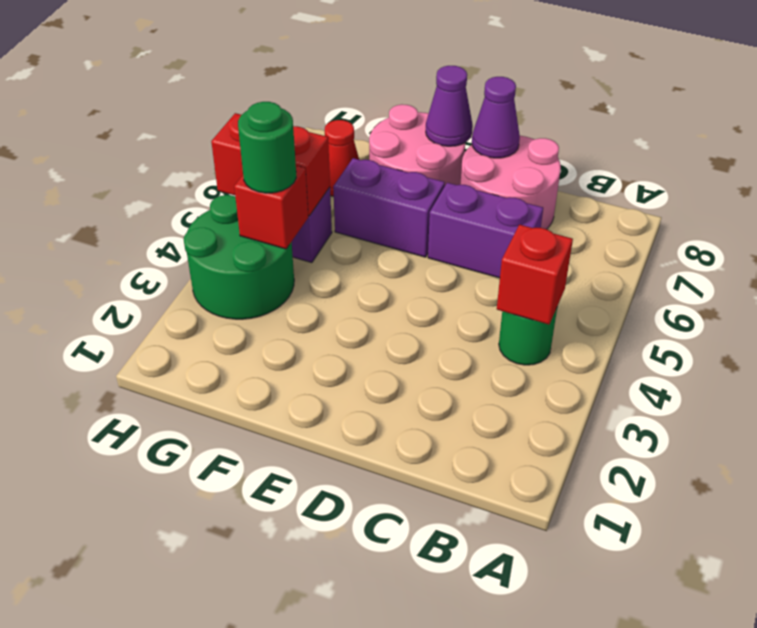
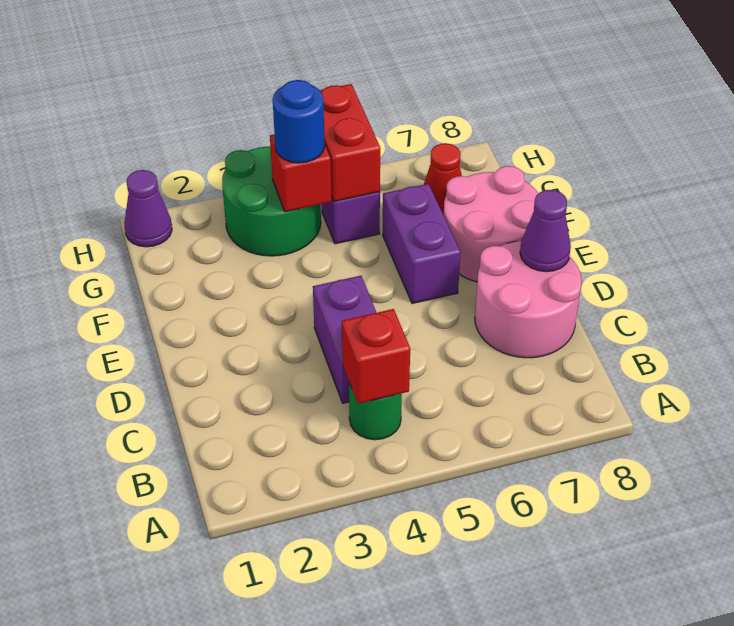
purple brick C6:D6 level 1 -> purple brick C4:D4 level 1
purple cone E8 level 2 -> purple cone H1 level 1
green round brick G4 level 3 -> blue round brick G4 level 3

